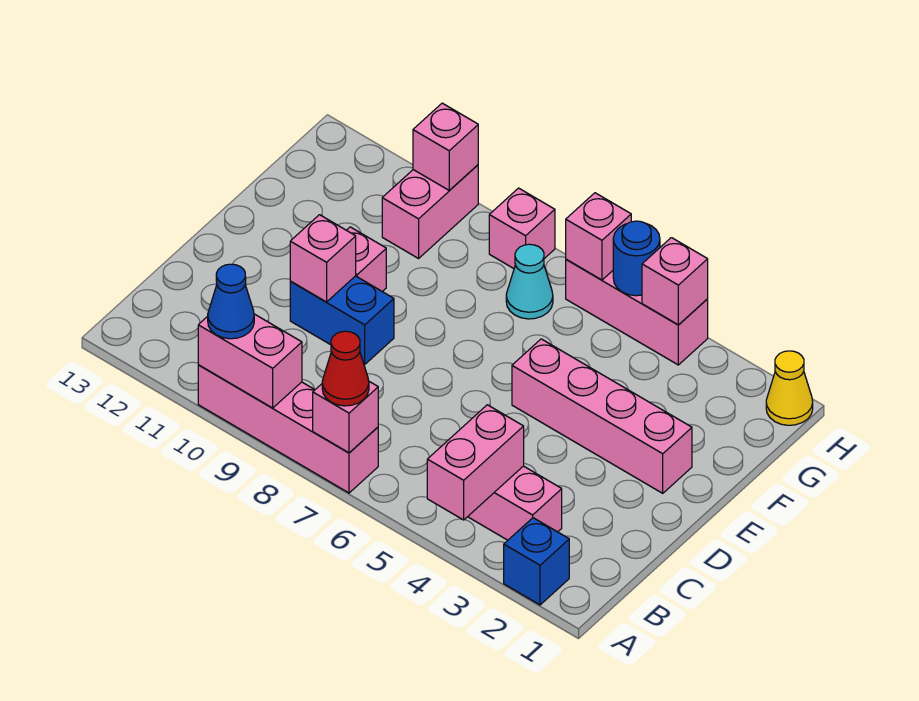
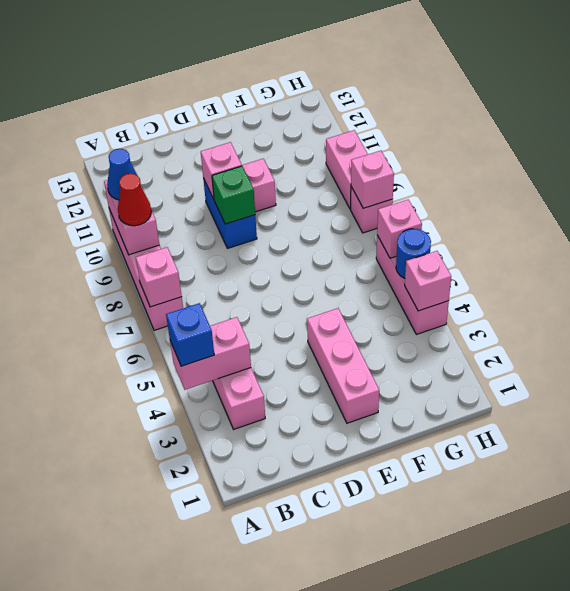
blue brick A2 level 1 -> blue brick A4 level 3
red cone A7 level 3 -> red cone A9 level 3
none -> green brick D9 level 2
pink brick E2:E5 level 1 -> pink brick E2:E4 level 1
cyan cone G7 level 1 -> none
pink brick G10:H10 level 1 -> pink brick H9:H10 level 1
yellow cone H1 level 1 -> none
pink brick H10 level 2 -> pink brick H8 level 2

